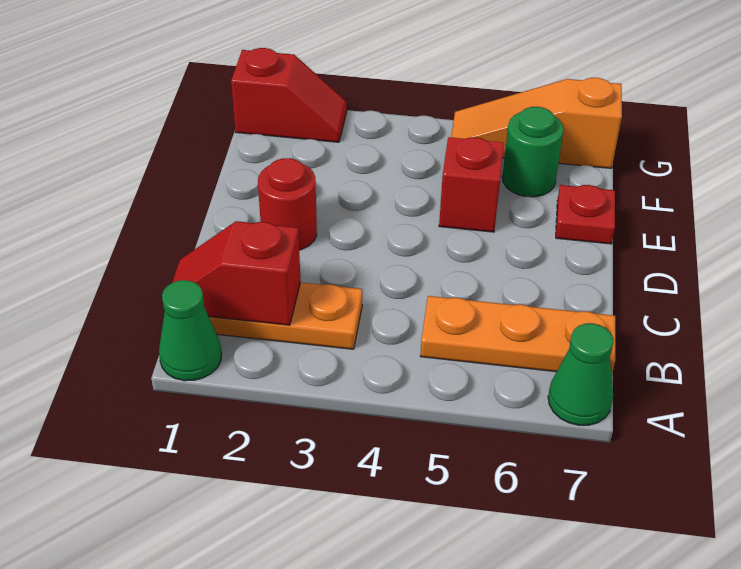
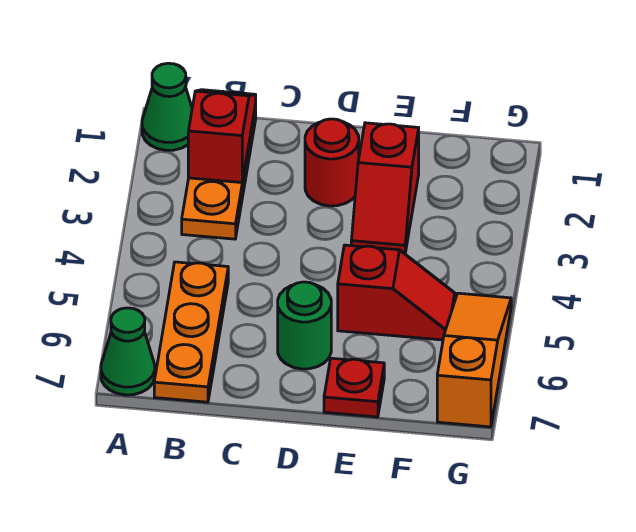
green round brick F6 level 1 -> green round brick D6 level 1
red slope G1:G2 level 1 top 1 -> red slope E2:E3 level 1 top 2

